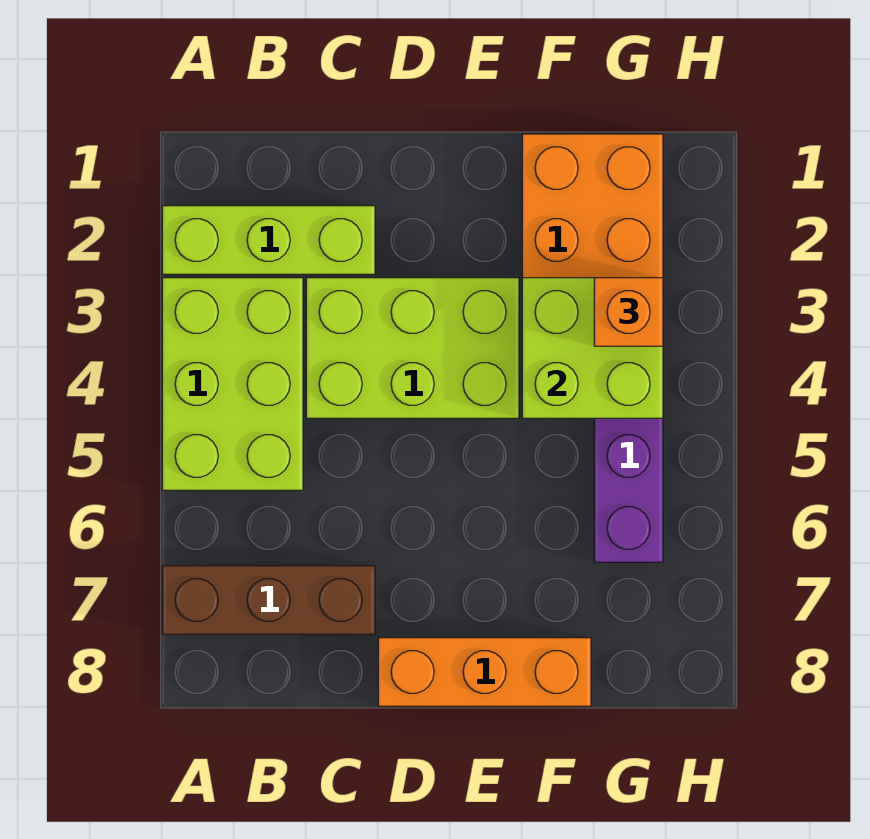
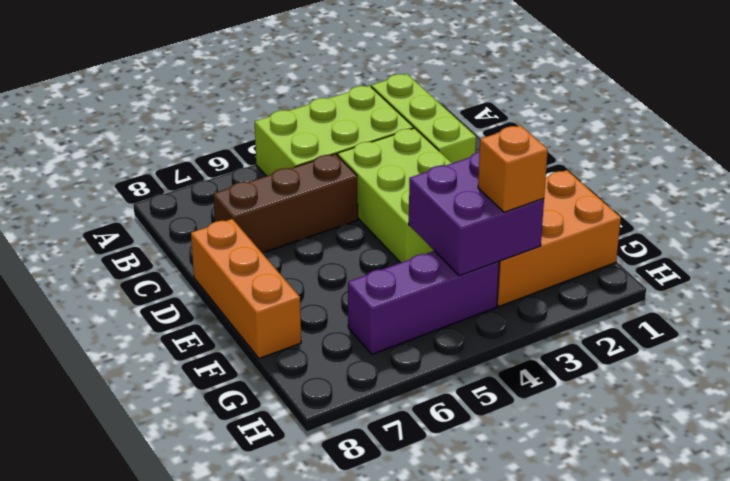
brown brick A7:C7 level 1 -> brown brick C5:C7 level 1
lime brick F3:G4 level 2 -> purple brick F3:G4 level 2

